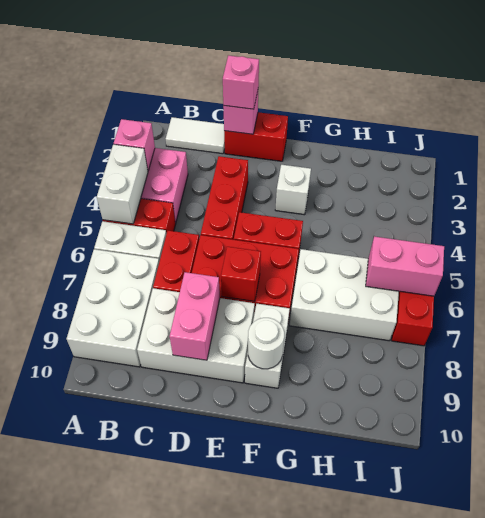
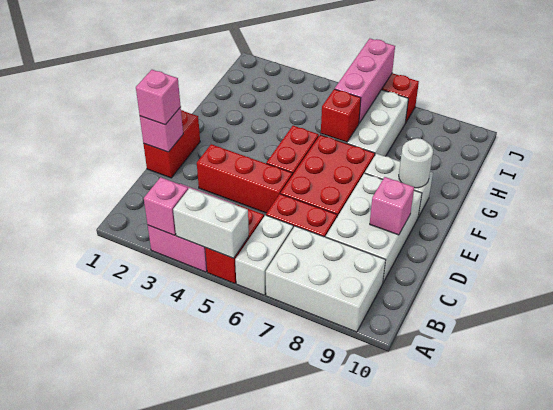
white tile B1:C1 level 1 -> none
pink brick D8:D9 level 2 -> pink brick D9 level 2
red brick E7 level 2 -> red brick G6 level 2
white brick F3 level 1 -> none
pink brick I6:J6 level 2 -> pink brick H6:J6 level 2

